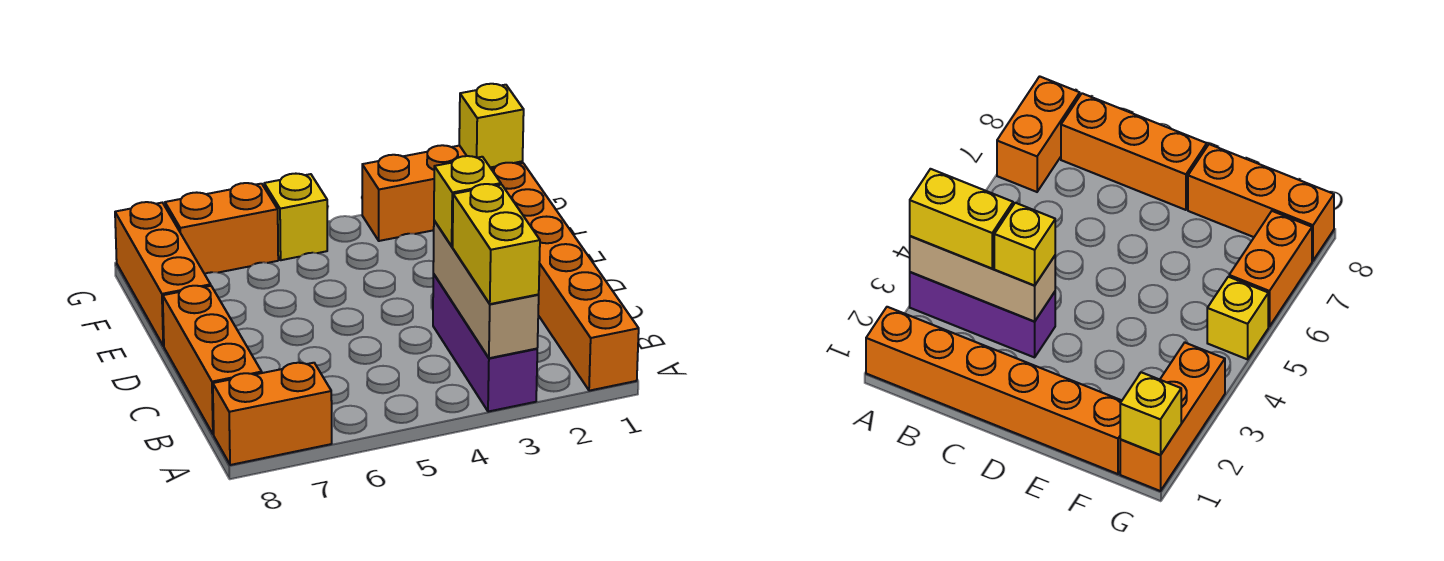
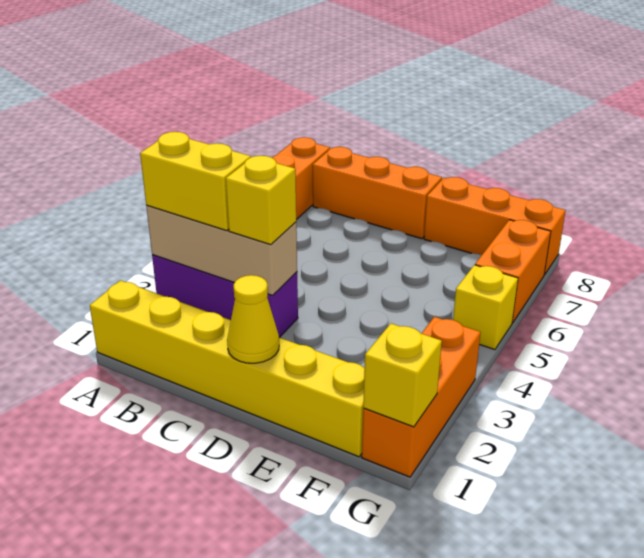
orange brick A1:F1 level 1 -> yellow brick A1:F1 level 1
none -> yellow cone D1 level 2

